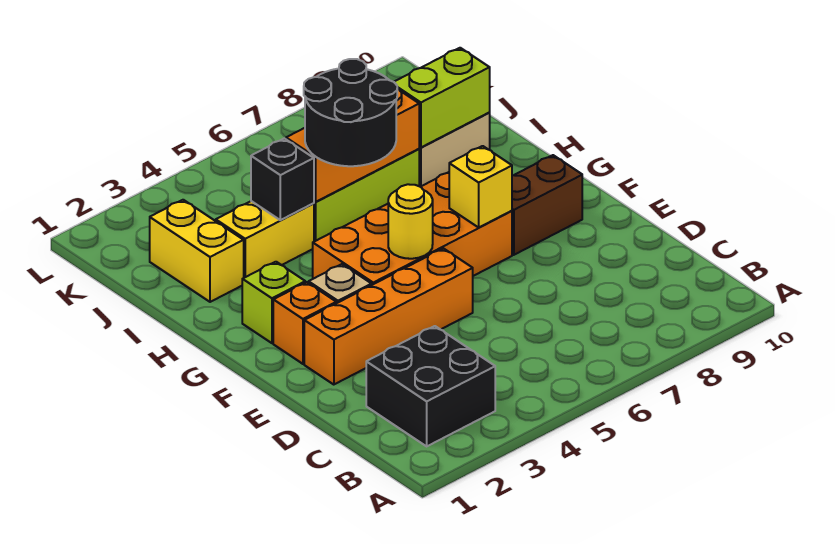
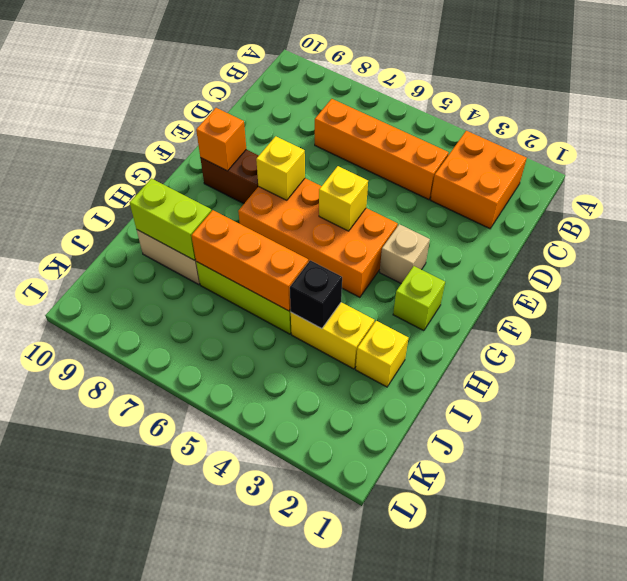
black brick B2:C3 level 1 -> orange brick B2:C3 level 1
orange brick E2:E5 level 1 -> orange brick C4:C7 level 1
orange brick F2 level 1 -> orange brick F9 level 2
yellow round brick F5 level 2 -> yellow brick F5 level 2
black round brick H5:I6 level 3 -> none
yellow brick I2:J2 level 1 -> yellow brick I2 level 1

